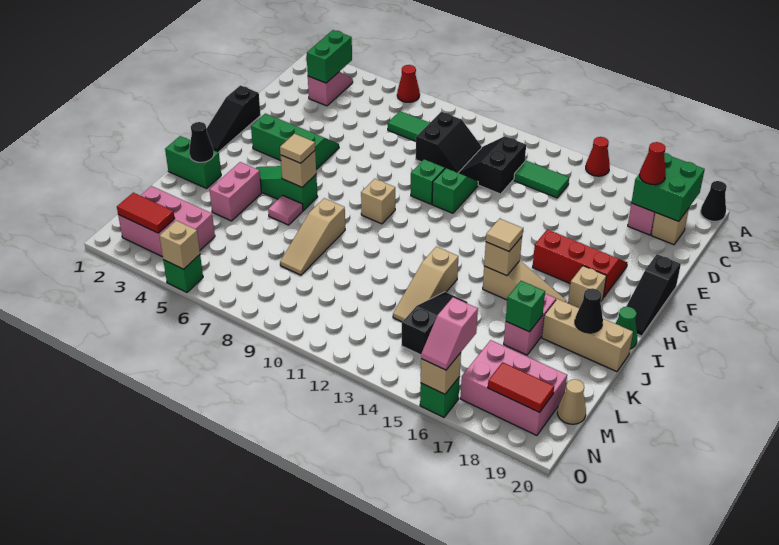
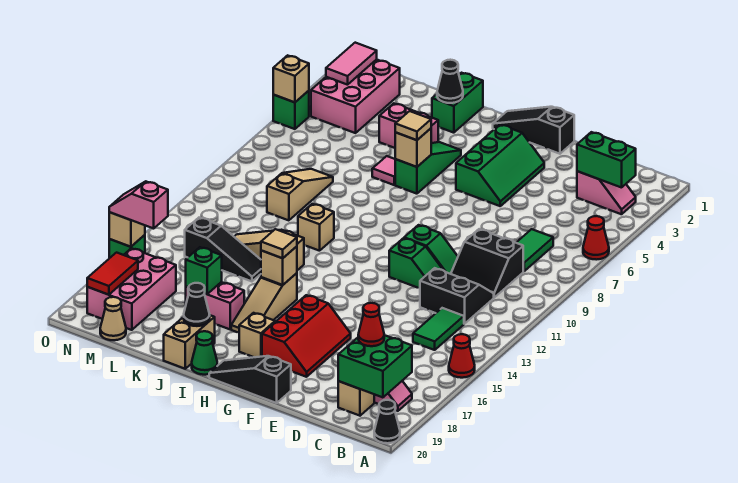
tan brick H9 level 1 -> tan brick J11 level 1
tan slope J8:L8 level 1 top J -> tan slope L8:L10 level 1 top 10
tan brick J18:J20 level 1 -> tan brick J19:J20 level 1
red tile N2:N3 level 2 -> pink tile N2:N3 level 2

